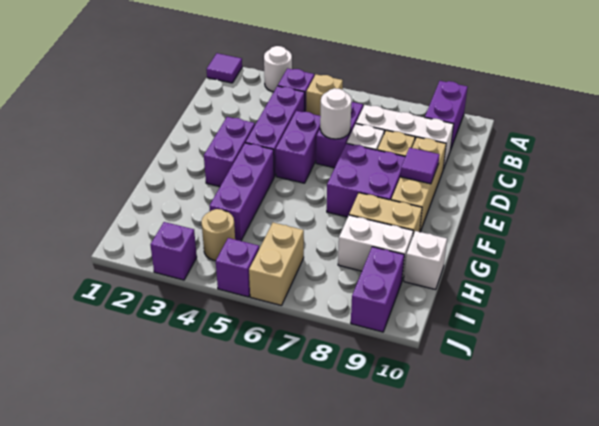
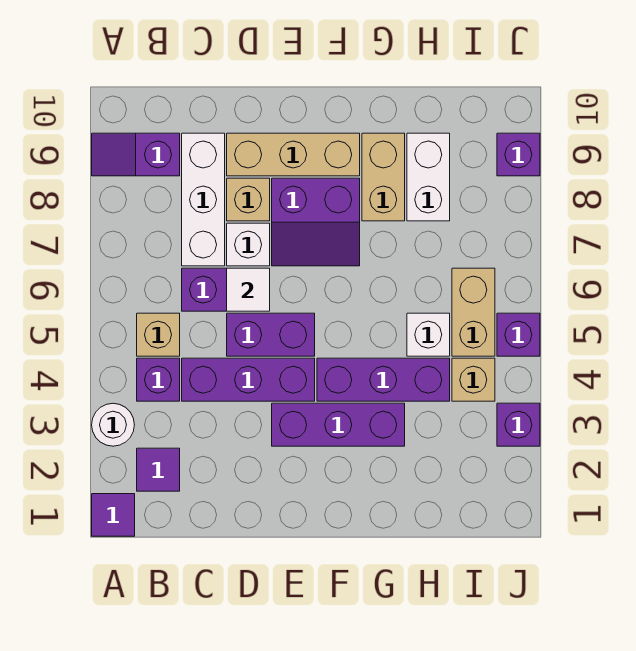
purple brick A9:B9 level 1 -> purple slope A9:B9 level 1 top B
white round brick D6 level 2 -> white tile D6 level 2
purple brick E3:F3 level 1 -> purple brick E3:G3 level 1
purple brick E7:F8 level 1 -> purple slope E7:F8 level 1 top 8
purple tile E9 level 2 -> purple tile B2 level 1
white brick H10 level 1 -> white brick H5 level 1
tan round brick I4 level 1 -> tan brick I4 level 1
tan brick I6:J6 level 1 -> tan brick I5:I6 level 1
purple brick I9:J9 level 1 -> purple brick J9 level 1

